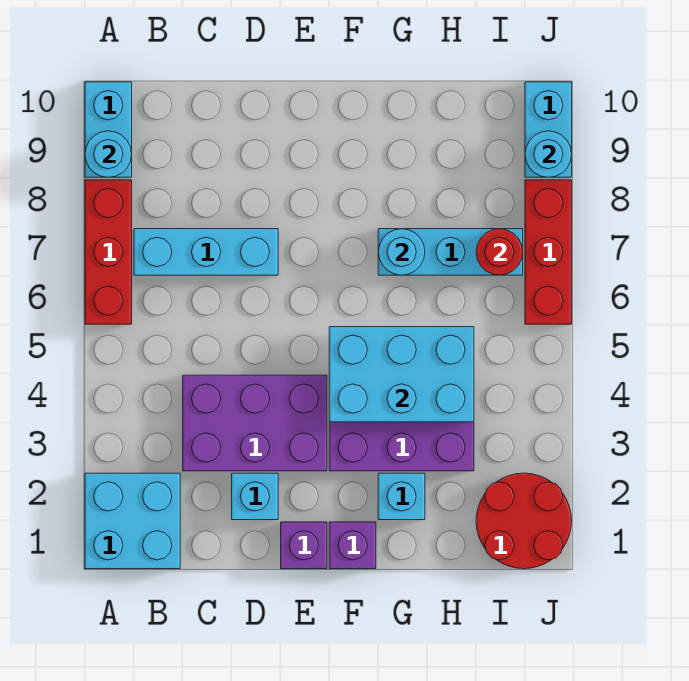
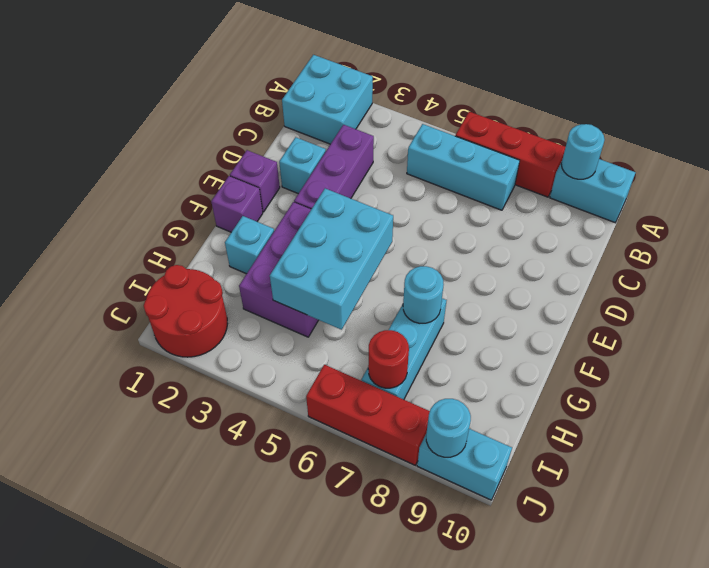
cyan brick B7:D7 level 1 -> cyan brick B5:B7 level 1
purple brick C3:E4 level 1 -> purple brick C3:E3 level 1

